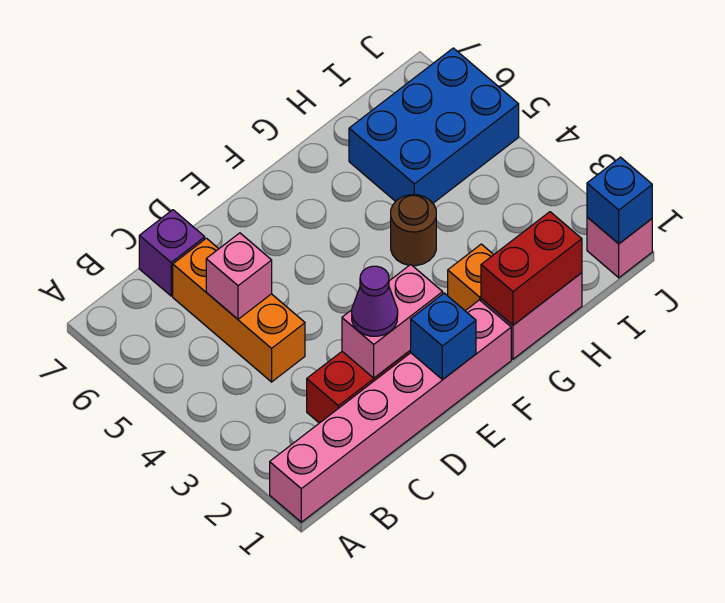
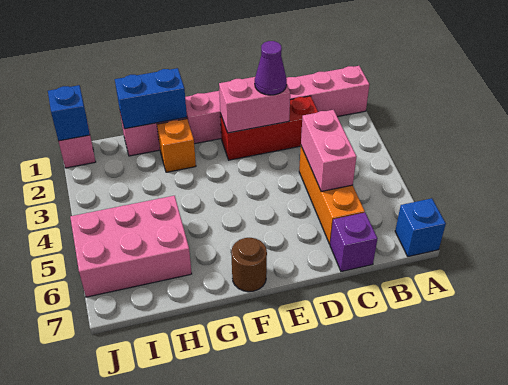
pink brick C5 level 2 -> pink brick C4:C5 level 2
blue brick E1 level 2 -> blue brick A7 level 1
red brick G1:H1 level 2 -> blue brick G1:H1 level 2
brown round brick G4 level 1 -> brown round brick F7 level 1
blue brick H5:J6 level 1 -> pink brick H5:J6 level 1

